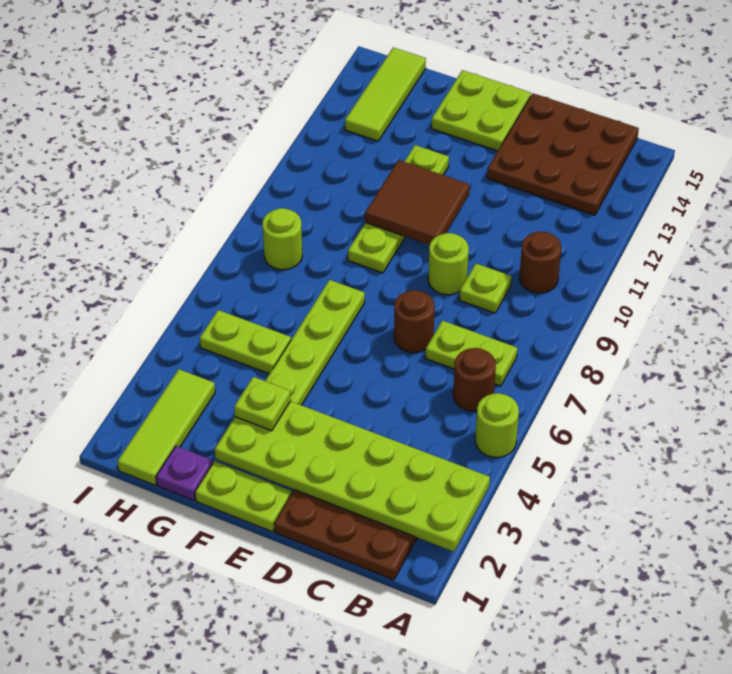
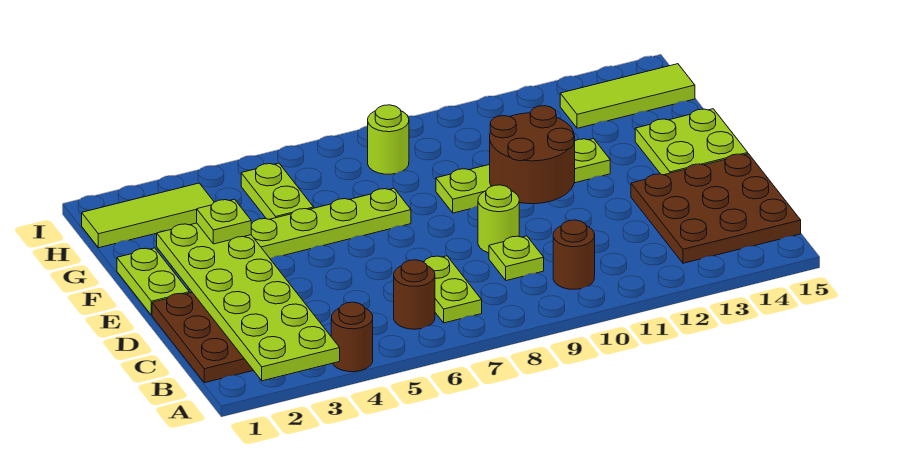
lime round brick A5 level 1 -> none
brown round brick D7 level 1 -> brown round brick A4 level 1
brown tile E10:F11 level 2 -> brown round brick E10:F11 level 2
purple plate G1 level 1 -> none

